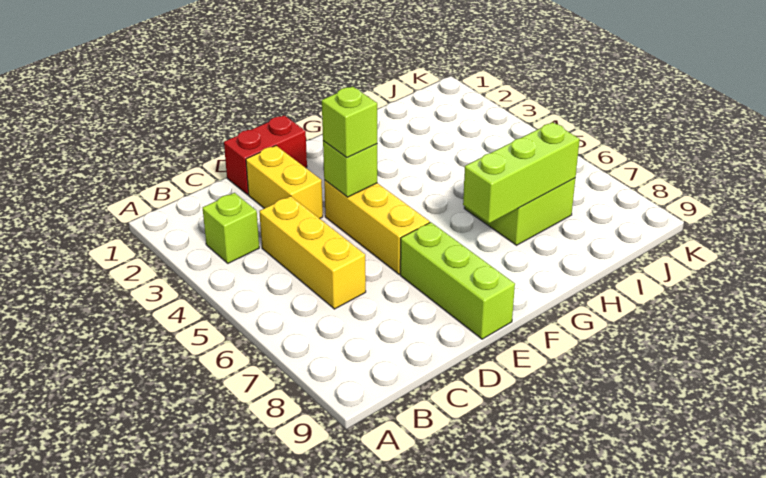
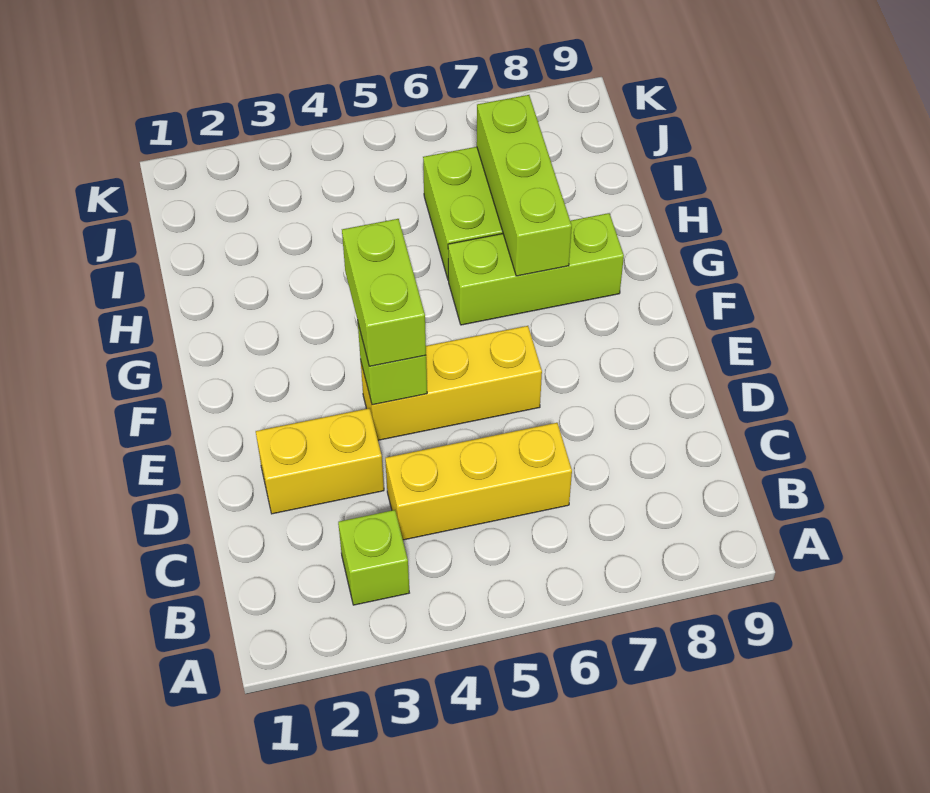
red brick D1:E1 level 1 -> none
lime brick E4 level 3 -> lime brick E4:F4 level 3
lime brick E7:E9 level 1 -> lime brick G6:G8 level 1

